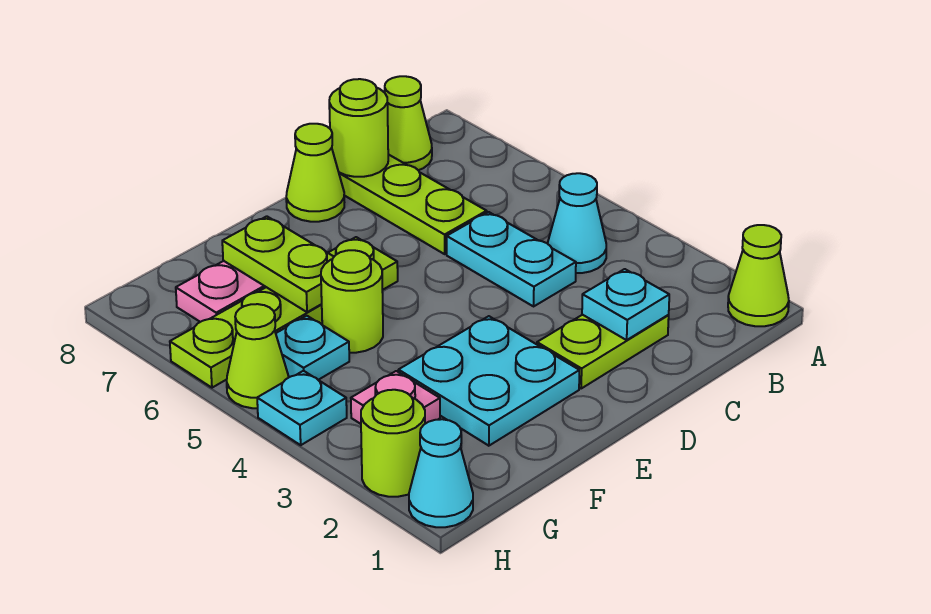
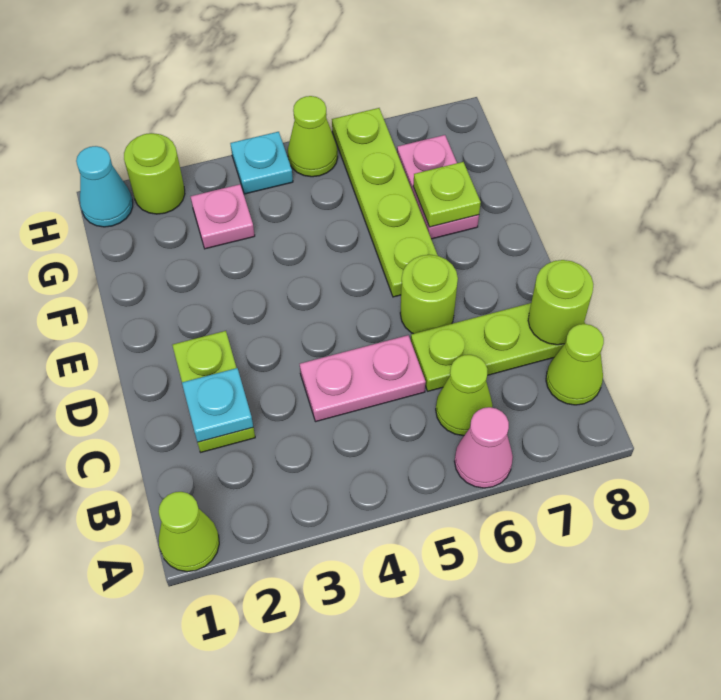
none -> pink cone A6 level 1
cyan cone B4 level 1 -> none
cyan plate C4:C5 level 1 -> pink plate C4:C5 level 1
lime cone D8 level 1 -> lime cone B6 level 1
cyan plate E2:F3 level 1 -> none
lime round brick F5 level 1 -> lime round brick D6 level 1
lime plate F6:F7 level 2 -> lime plate F7 level 2
cyan plate G5 level 1 -> none

